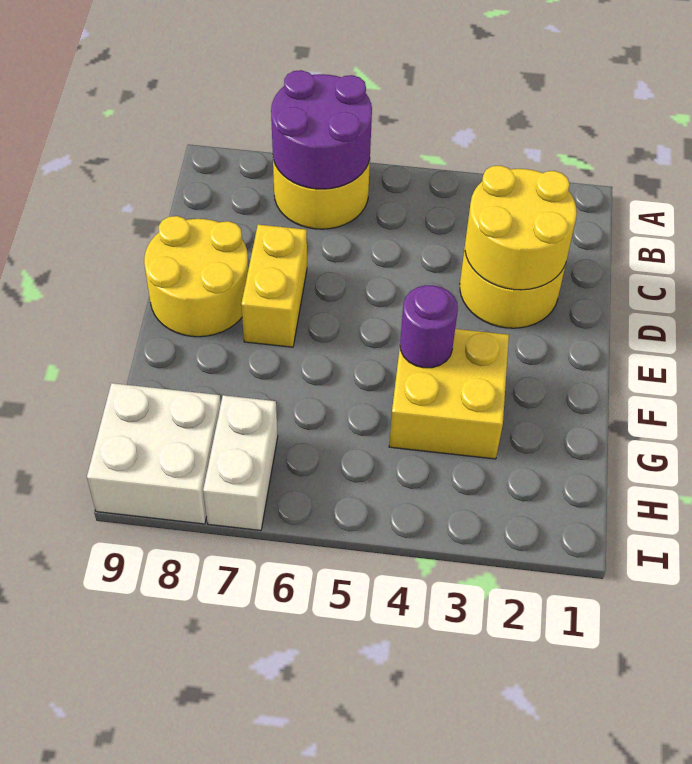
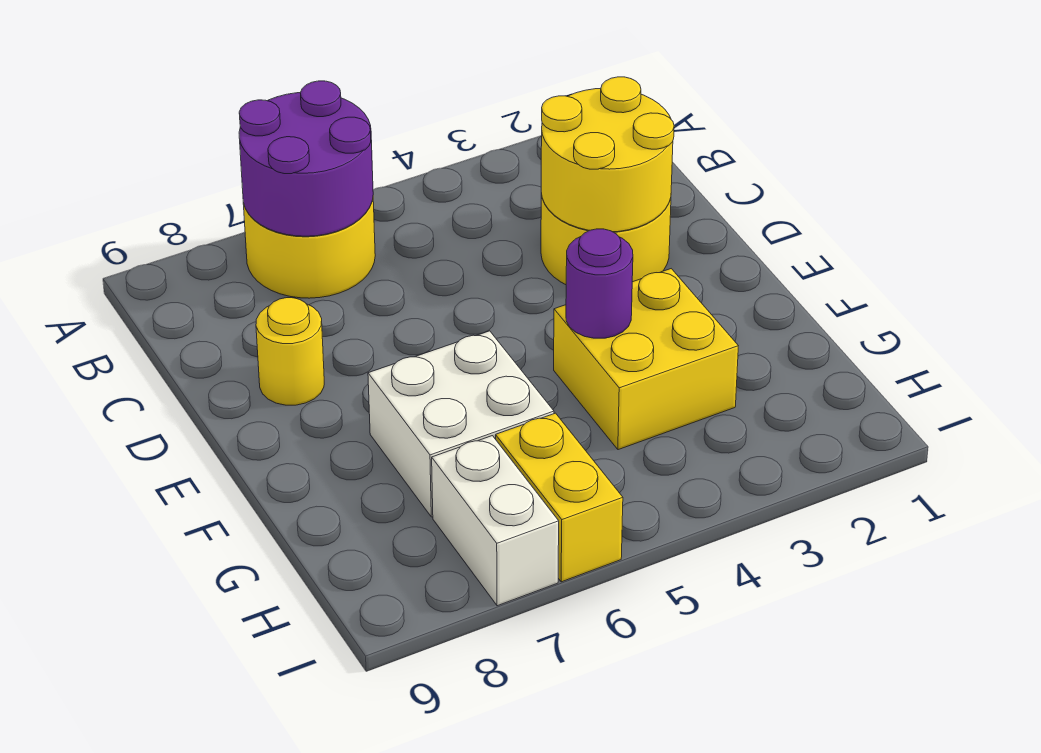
yellow brick D7:E7 level 1 -> yellow brick H6:I6 level 1
yellow round brick D8:E9 level 1 -> yellow round brick D8 level 1
white brick H8:I9 level 1 -> white brick F6:G7 level 1

